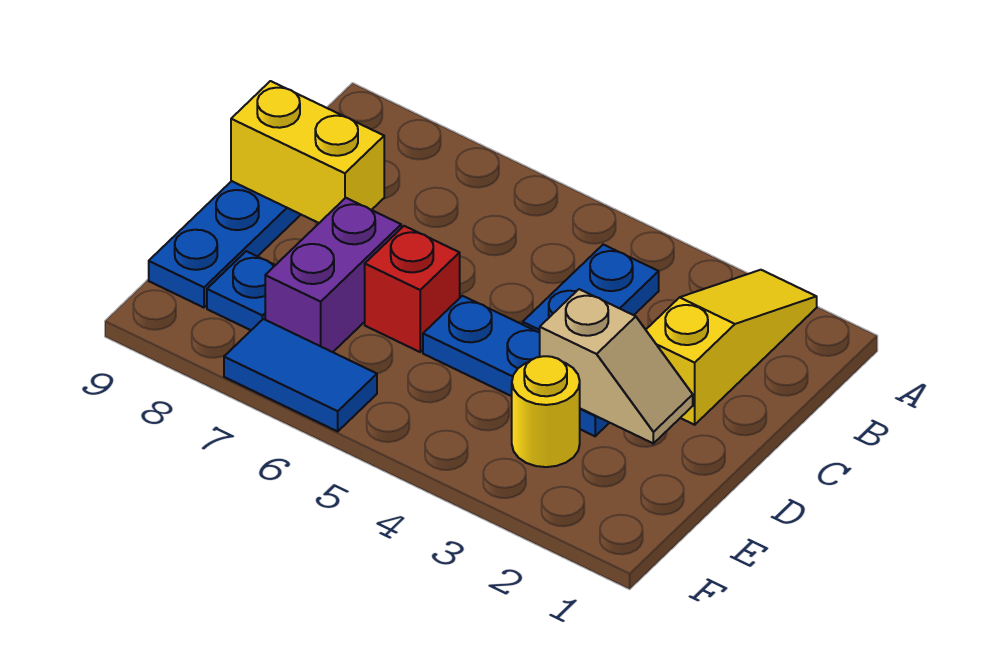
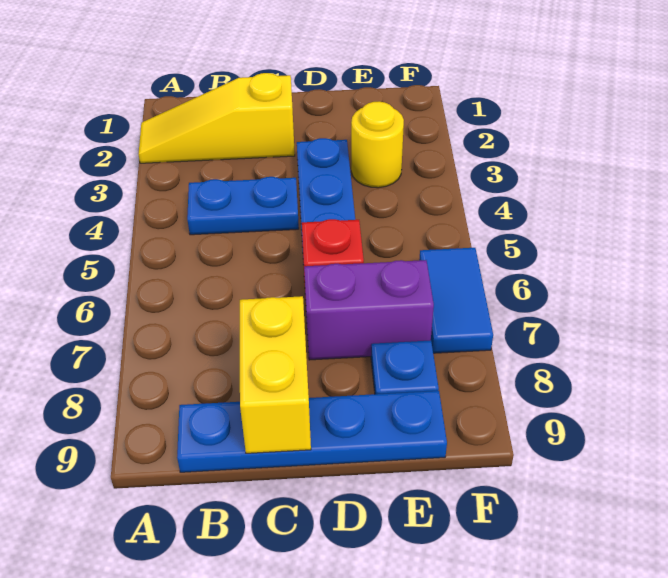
tan slope D2:D3 level 2 top 3 -> none

